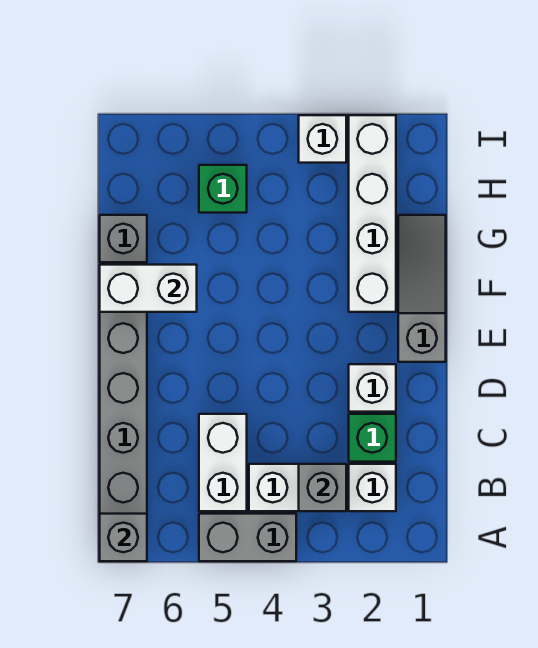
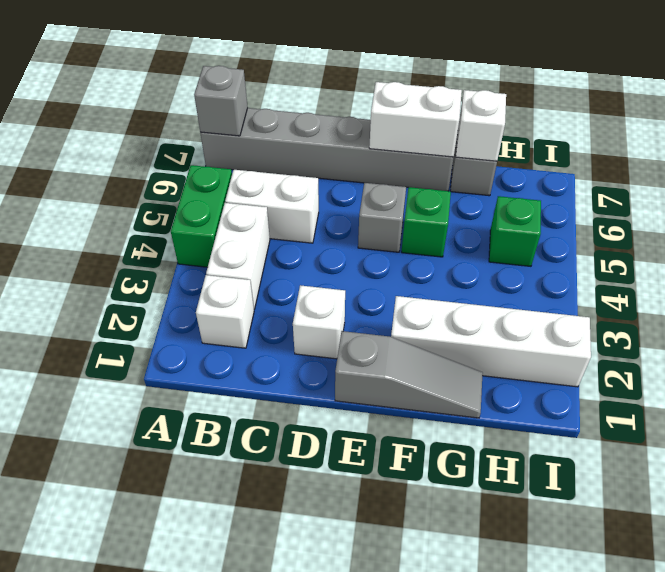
grey brick A4:A5 level 1 -> green brick A4:A5 level 1
grey brick B3 level 2 -> grey brick E5 level 1
green brick C2 level 1 -> green brick F5 level 1
white brick F6:F7 level 2 -> white brick E7:F7 level 2
white brick I3 level 1 -> white brick G7 level 2

